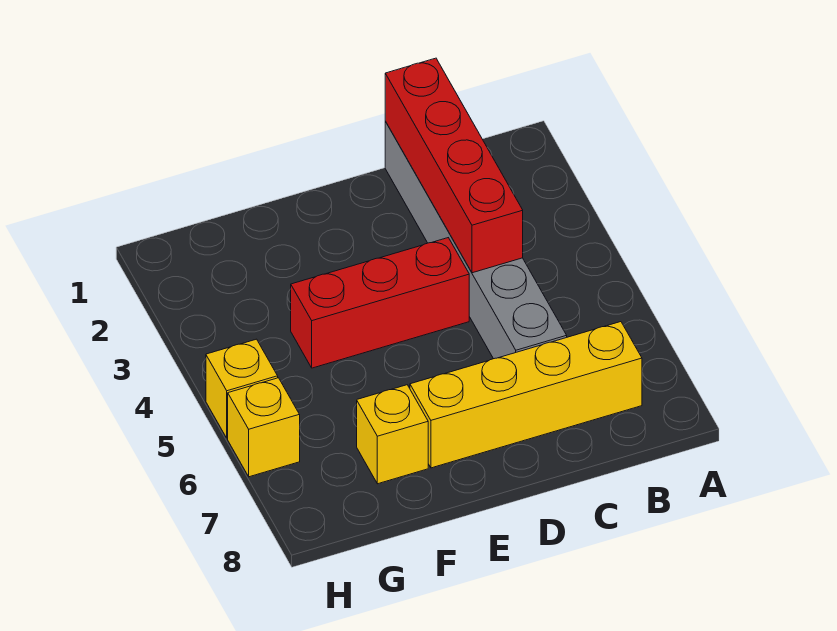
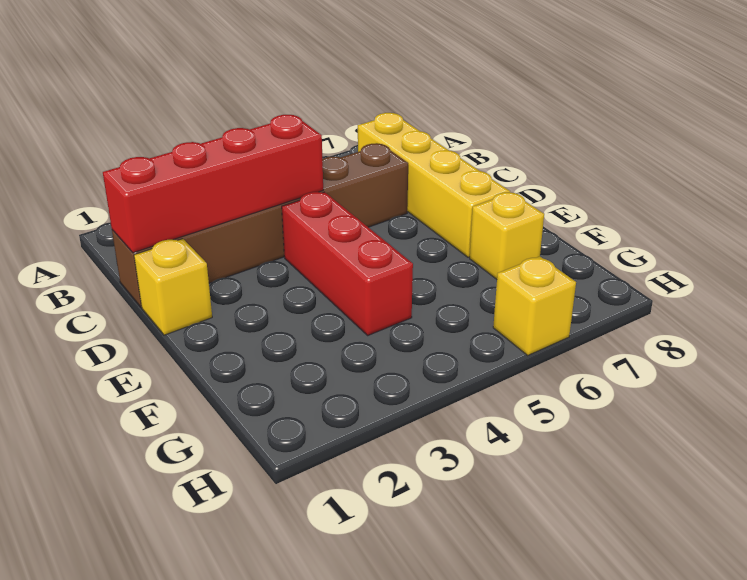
grey brick C1:C6 level 1 -> brown brick C1:C6 level 1
yellow brick H5 level 1 -> yellow brick D1 level 1

